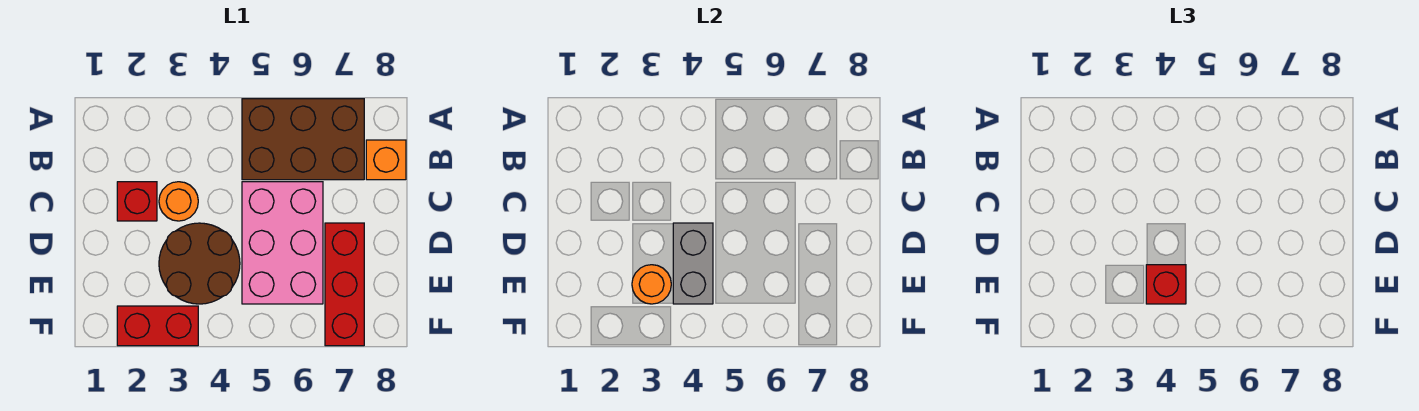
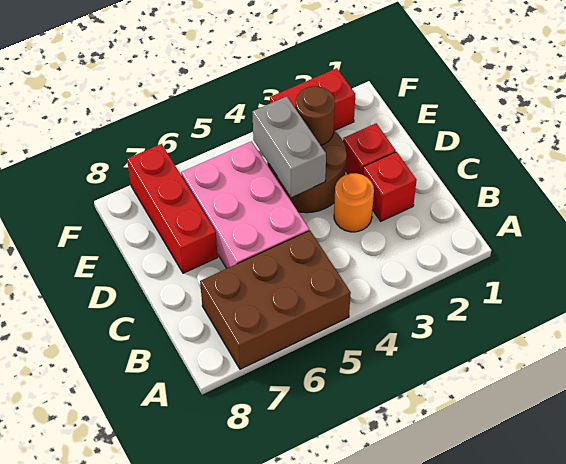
orange brick B8 level 1 -> none
orange round brick E3 level 2 -> brown round brick E3 level 2
red brick E4 level 3 -> red brick D2 level 1

